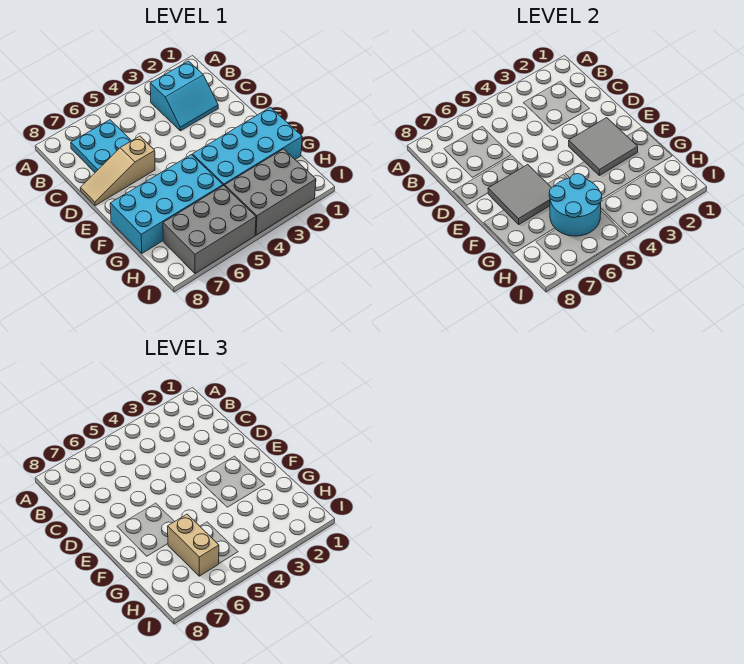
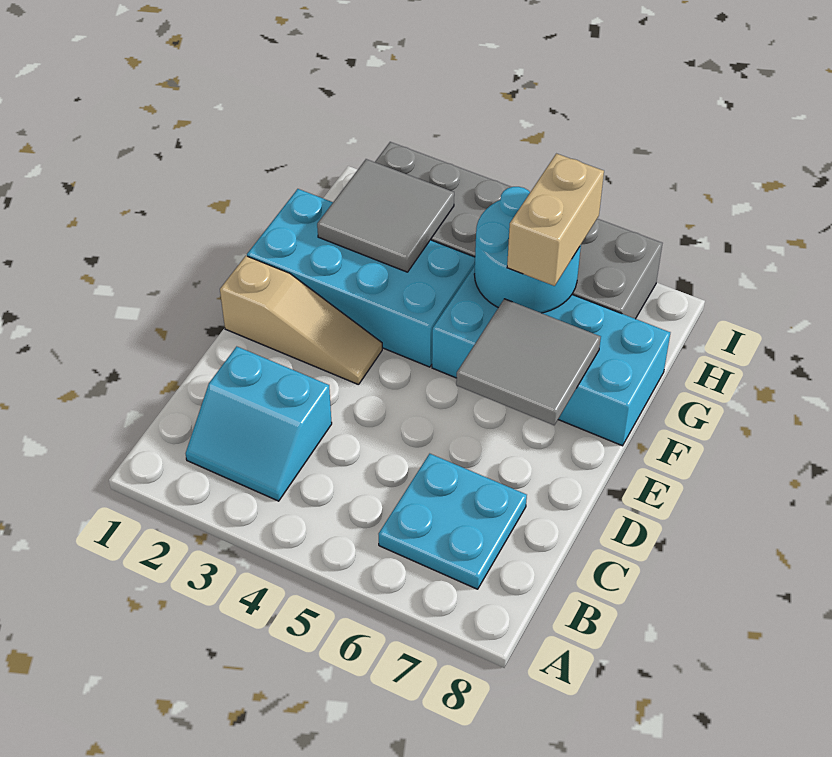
cyan slope B2:C3 level 1 top B -> cyan slope B2:C3 level 1 top C
tan slope D6:D8 level 1 top 6 -> tan slope E1:E3 level 1 top 1
grey tile E2:F3 level 2 -> grey tile G2:H3 level 2

